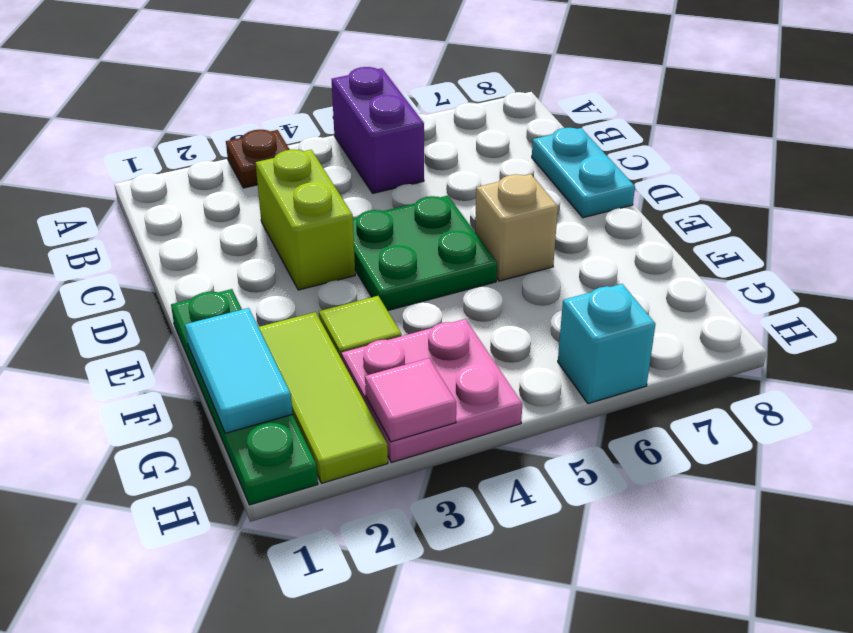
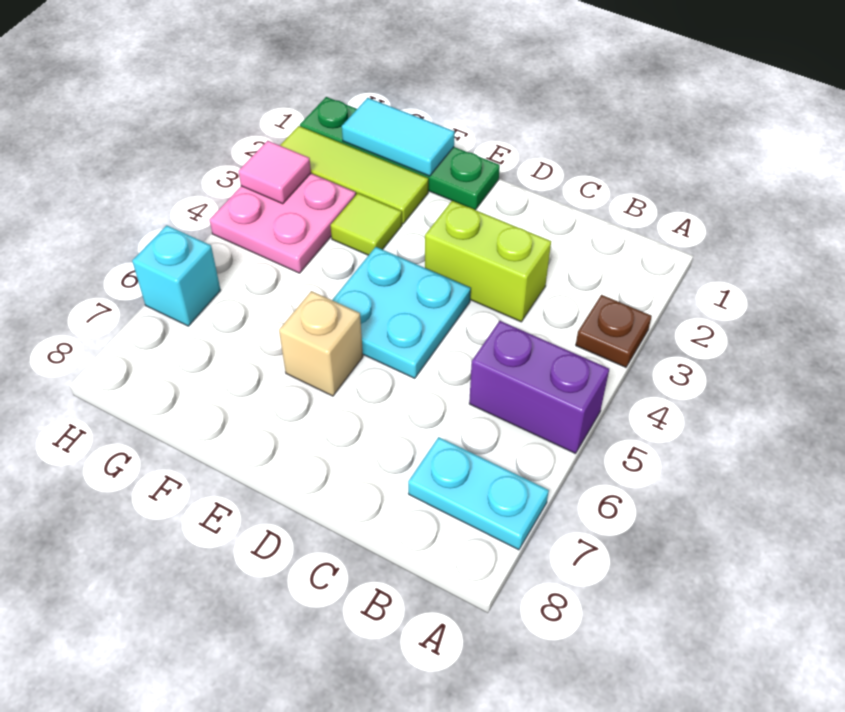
cyan plate C8:D8 level 1 -> cyan plate A7:B7 level 1
green plate D4:E5 level 1 -> cyan plate D4:E5 level 1

